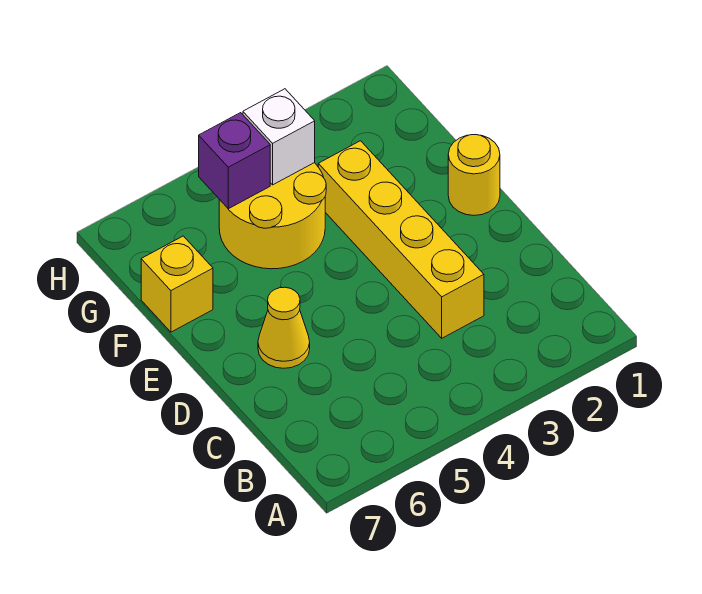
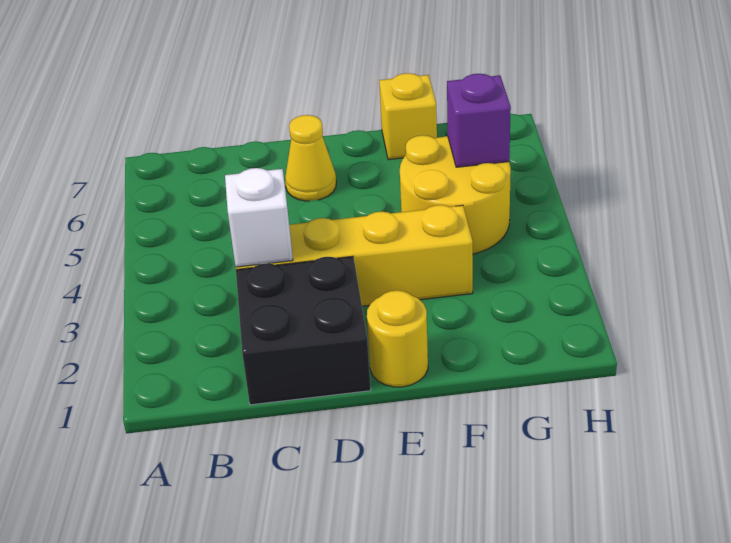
none -> black brick C1:D2 level 1
white brick G4 level 2 -> white brick C3 level 2

